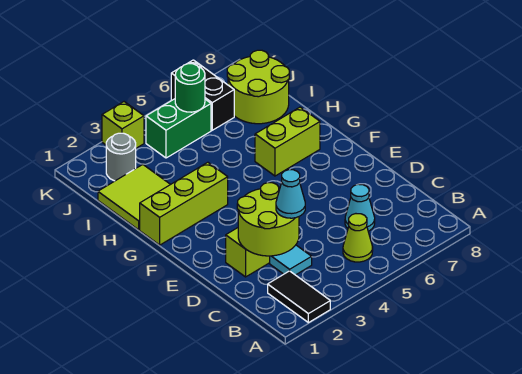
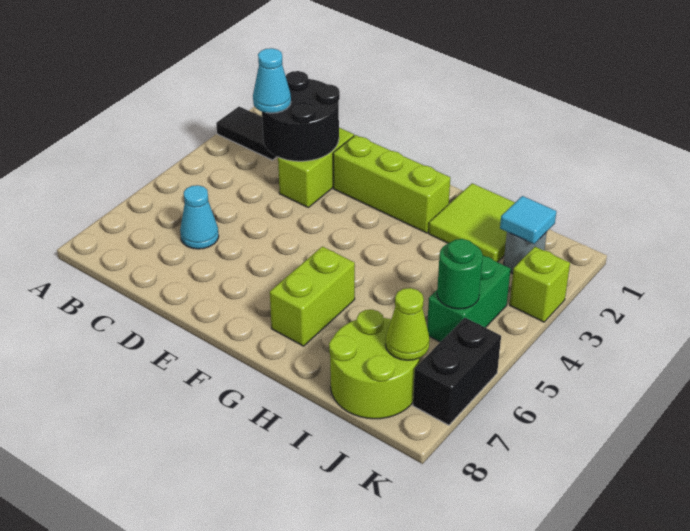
lime cone B5 level 1 -> lime cone J7 level 2
lime round brick C2:D3 level 2 -> black round brick C2:D3 level 2
cyan tile C3 level 1 -> cyan tile J2 level 2
lime brick G1:G3 level 1 -> lime brick E2:G2 level 1
black brick J6:K6 level 1 -> black brick K6:K7 level 1

